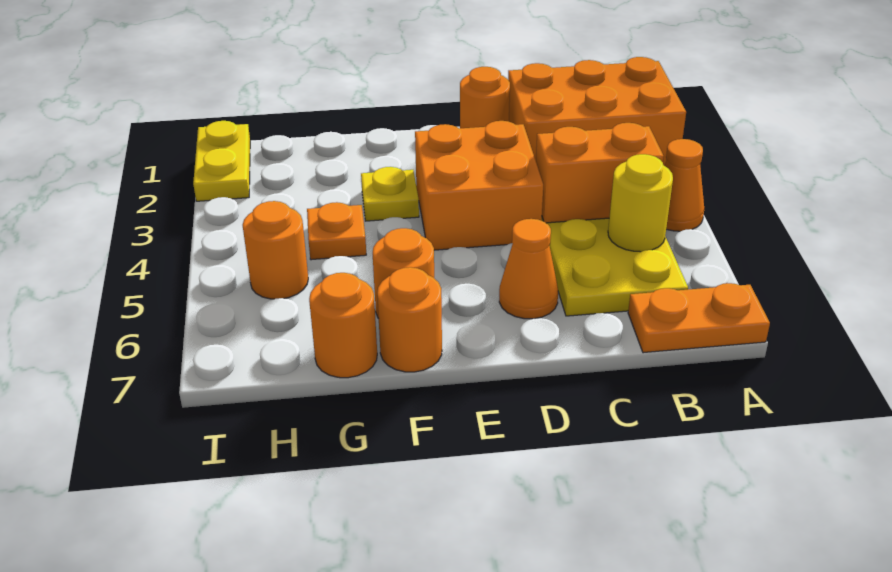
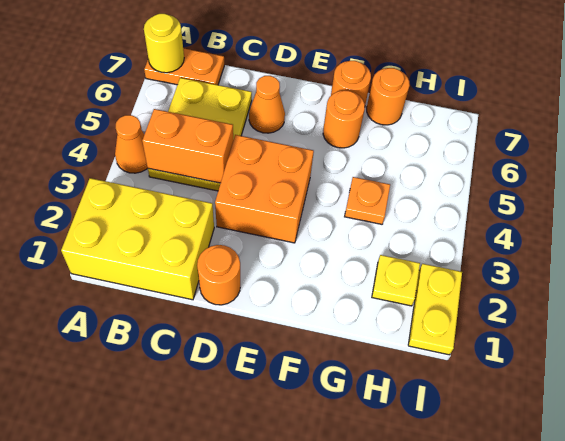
orange brick A1:C2 level 1 -> yellow brick A1:C2 level 1
yellow round brick B5 level 2 -> yellow round brick A7 level 2
yellow plate F3 level 1 -> yellow plate H2 level 1
orange round brick H5 level 1 -> none

